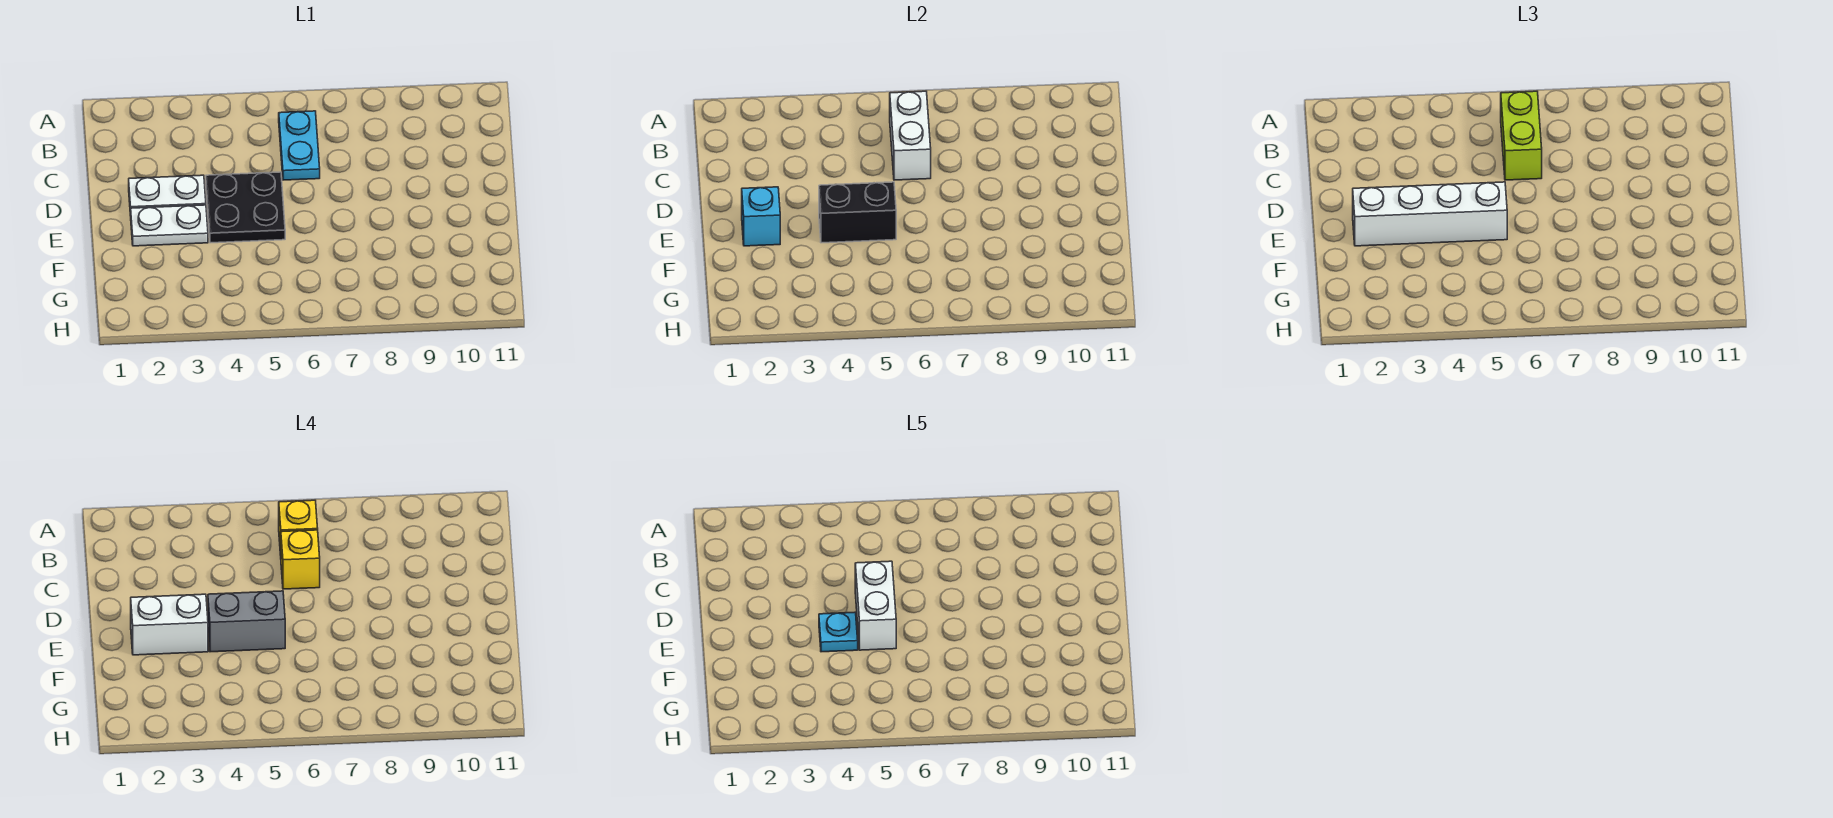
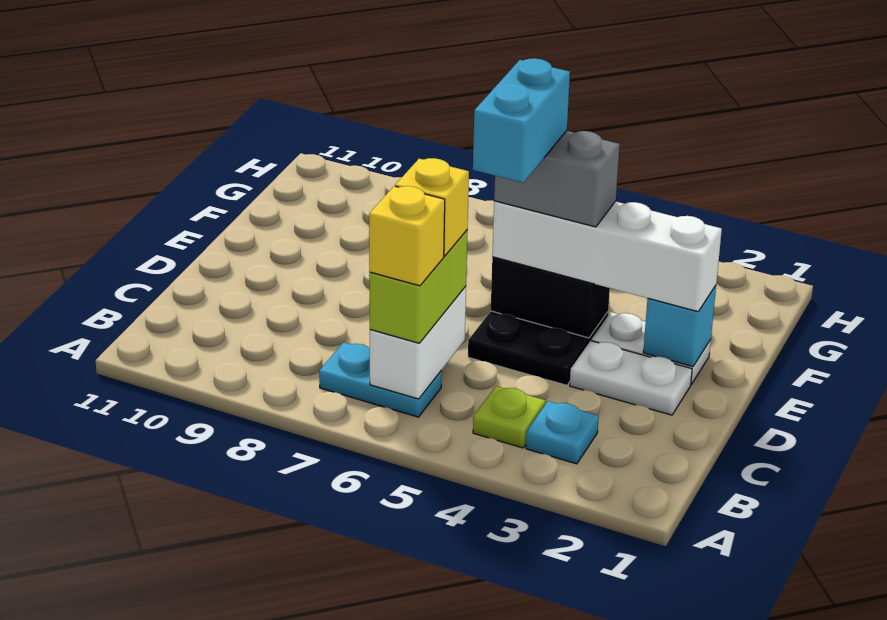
none -> lime plate B4 level 1
cyan plate B6:C6 level 1 -> cyan plate B6:B7 level 1
white brick D5:E5 level 5 -> cyan brick D5:E5 level 5
white brick E2:E3 level 4 -> none
cyan plate E4 level 5 -> cyan plate B3 level 1

